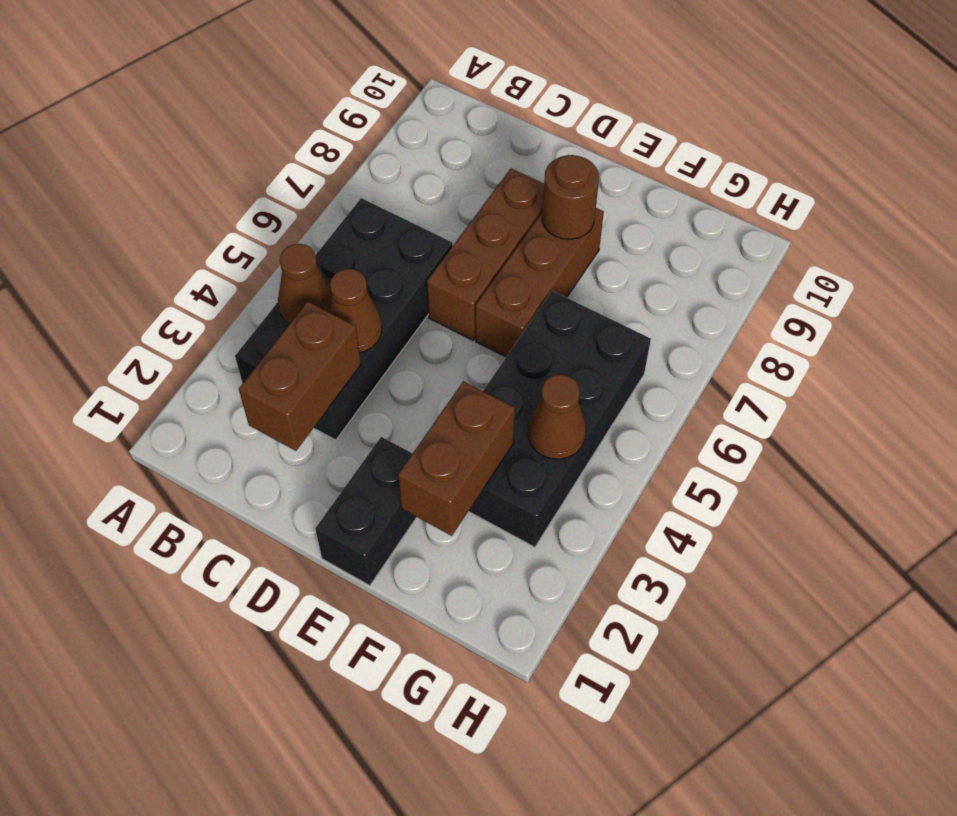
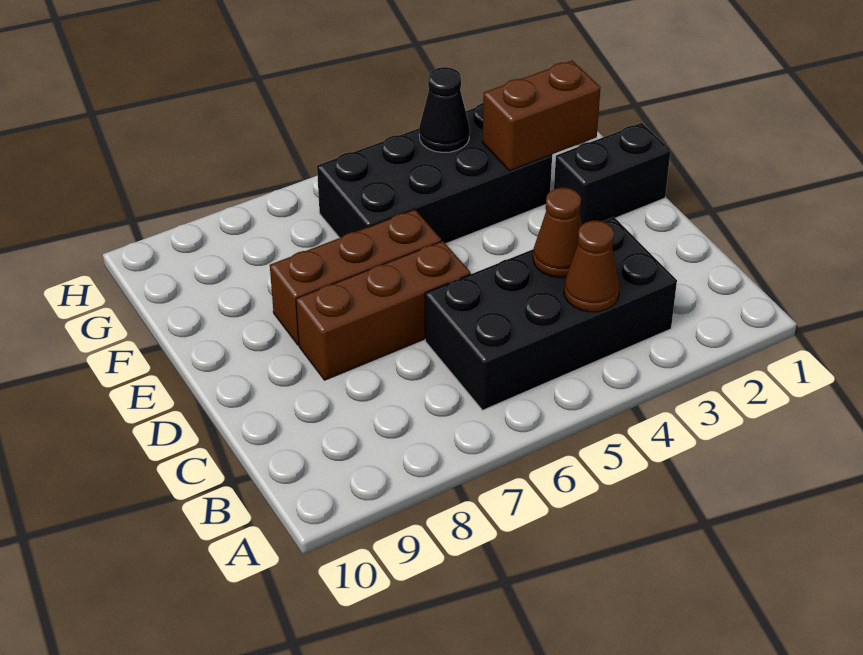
brown brick C2:C3 level 2 -> none
brown round brick E8 level 2 -> none
brown cone G4 level 2 -> black cone G4 level 2

